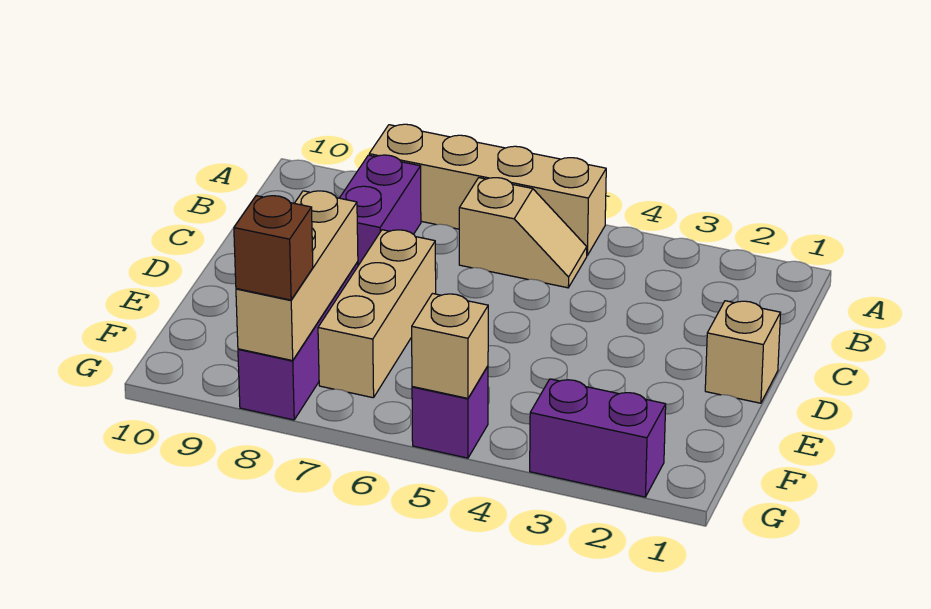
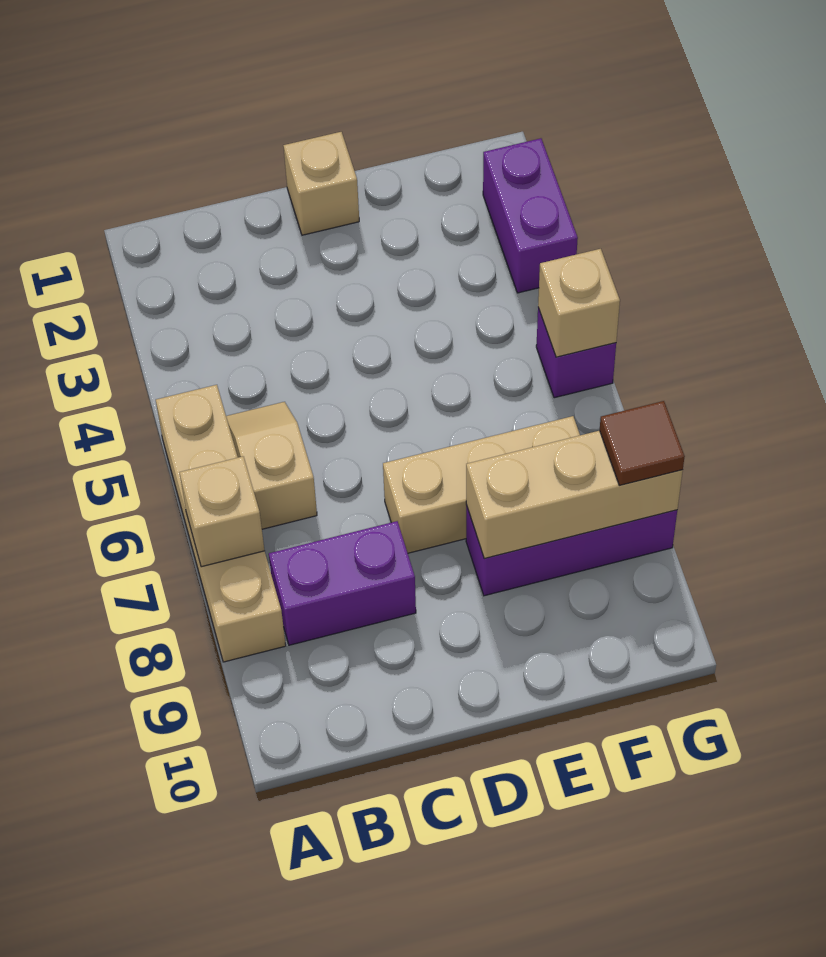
none -> tan brick A7 level 2
brown brick G8 level 3 -> brown tile G8 level 3

